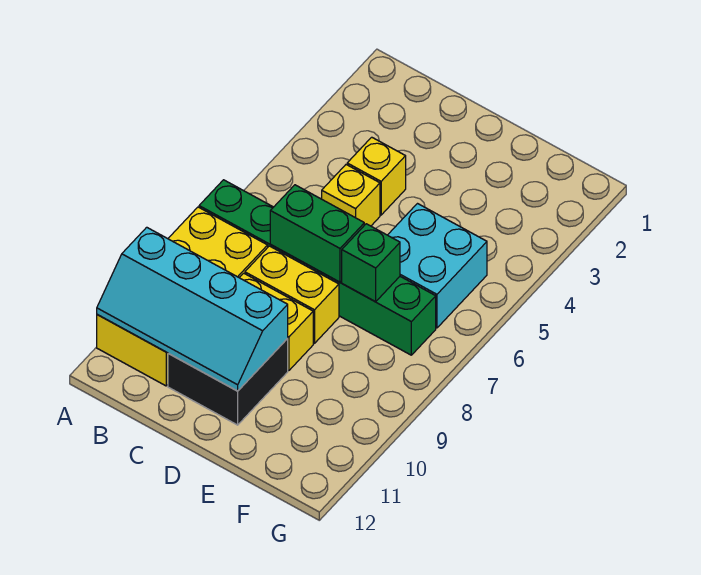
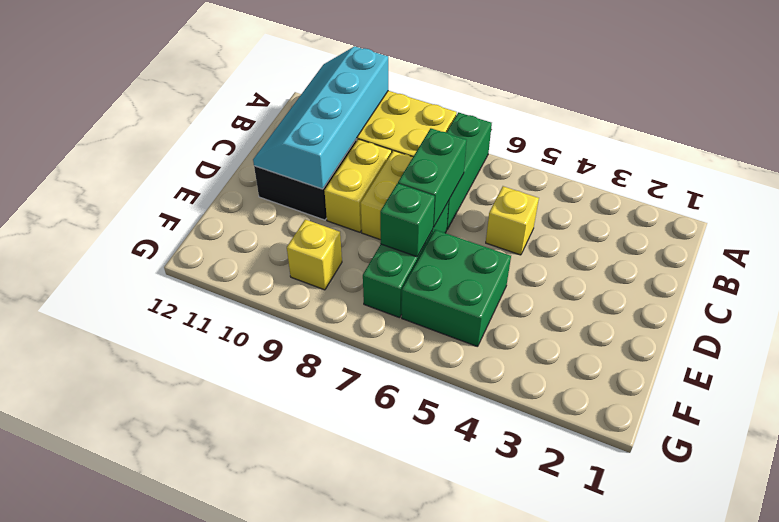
yellow brick C4 level 1 -> yellow brick F9 level 1
cyan brick E5:F6 level 1 -> green brick E5:F6 level 1

